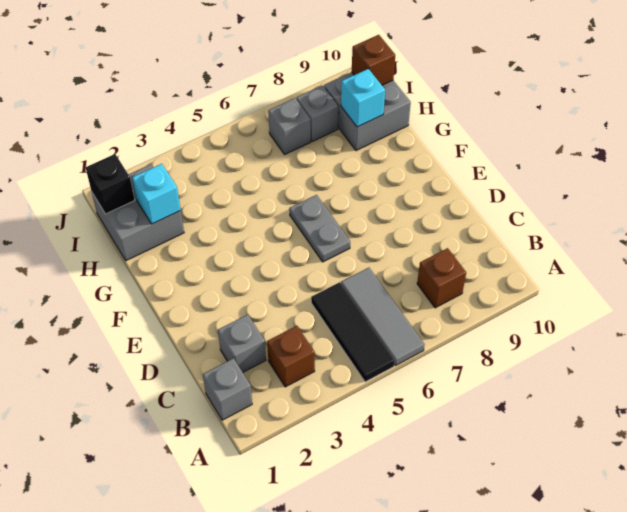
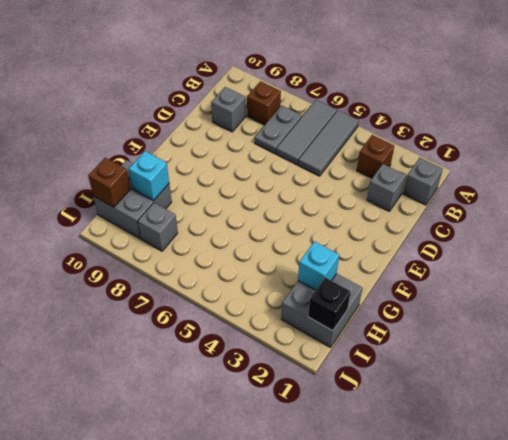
black tile A5:C5 level 1 -> grey tile A5:C5 level 1
grey plate E6:F6 level 1 -> grey plate B7:C7 level 1
grey brick I7 level 1 -> grey brick C9 level 1

